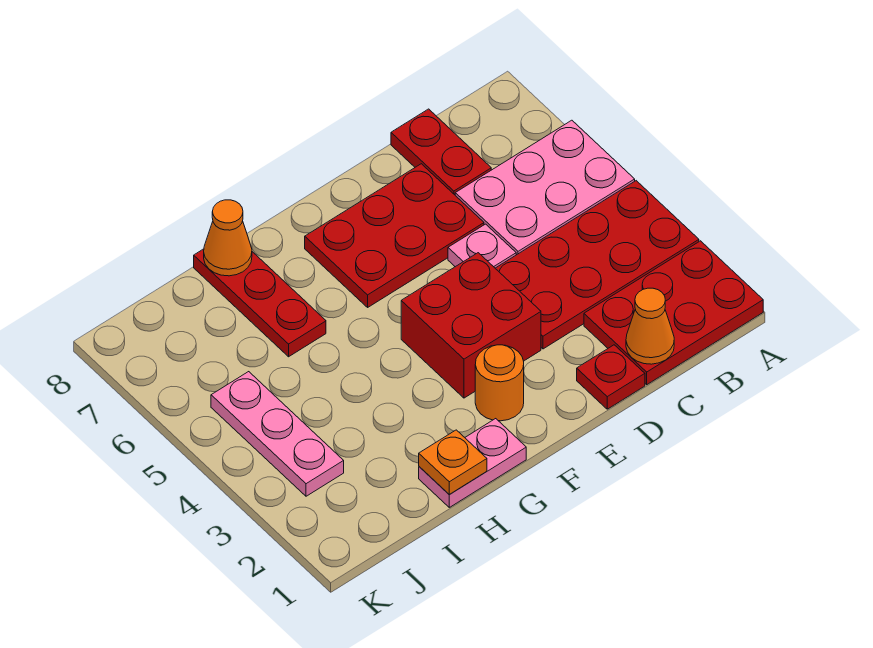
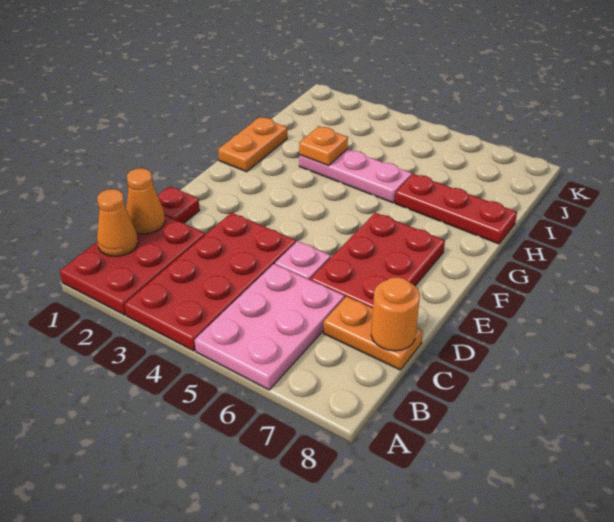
red plate C7:C8 level 1 -> orange plate C7:C8 level 1
red brick E3:F4 level 1 -> none
orange round brick F2 level 1 -> orange round brick C8 level 2
pink plate G1:H1 level 1 -> orange plate G1:H1 level 1
orange plate H1 level 2 -> orange plate H3 level 2
orange cone H8 level 2 -> orange cone B1 level 2
pink plate J3:J5 level 1 -> pink plate H3:H5 level 1

